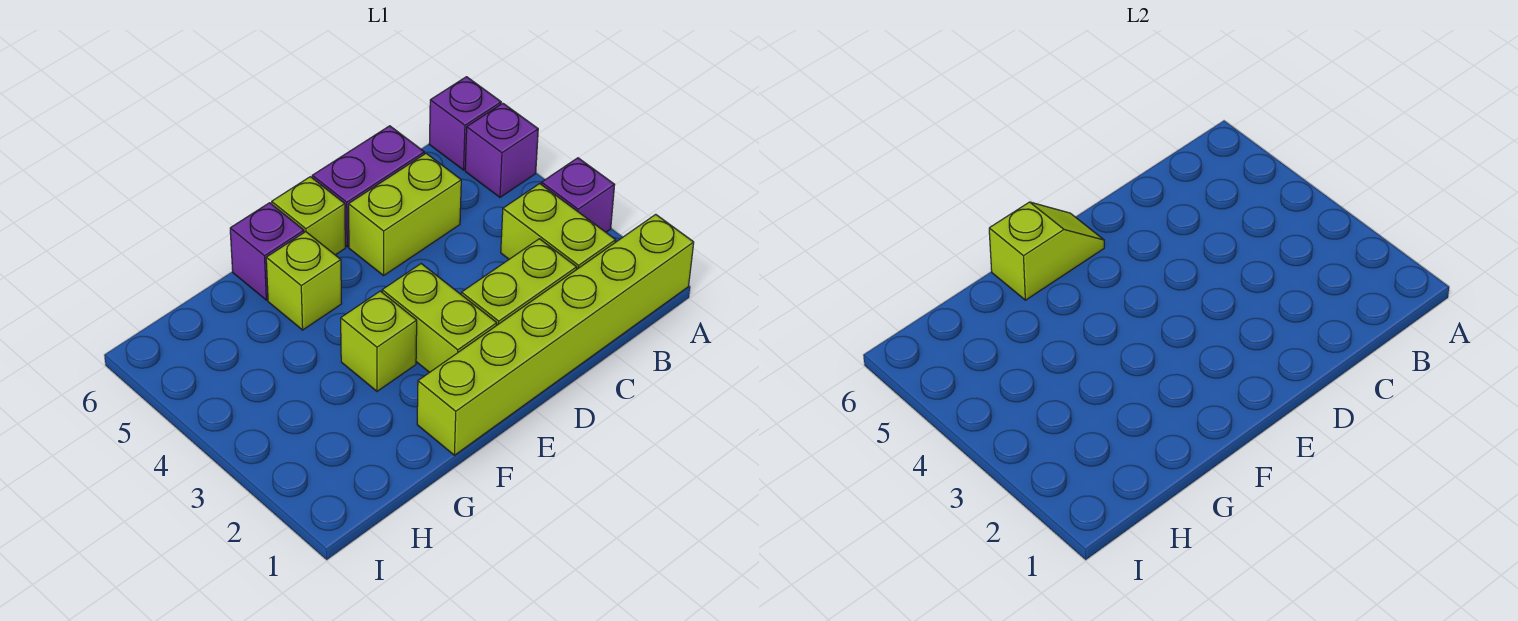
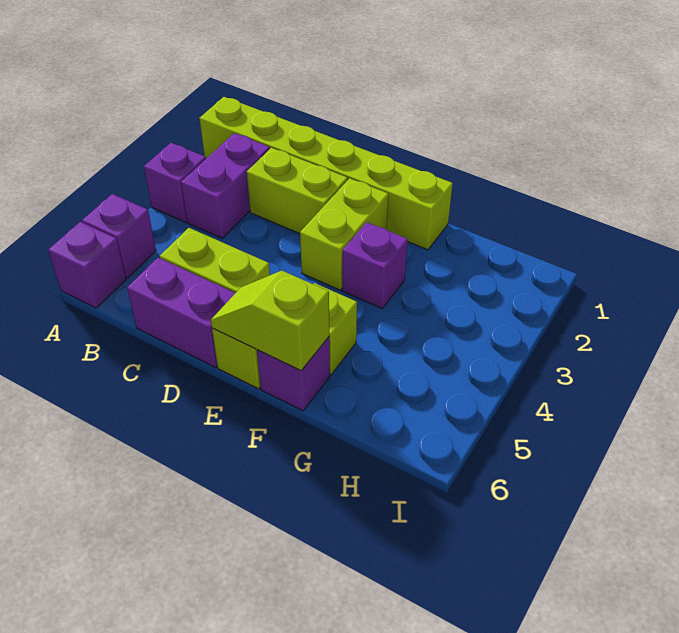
lime brick B2:B3 level 1 -> purple brick B2:B3 level 1
lime brick F3 level 1 -> purple brick F3 level 1

